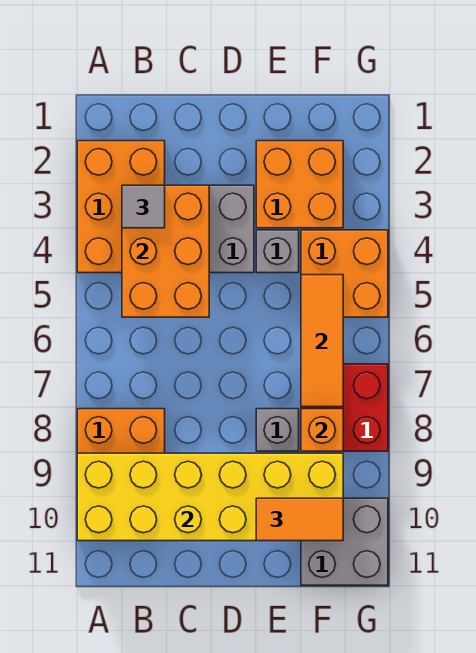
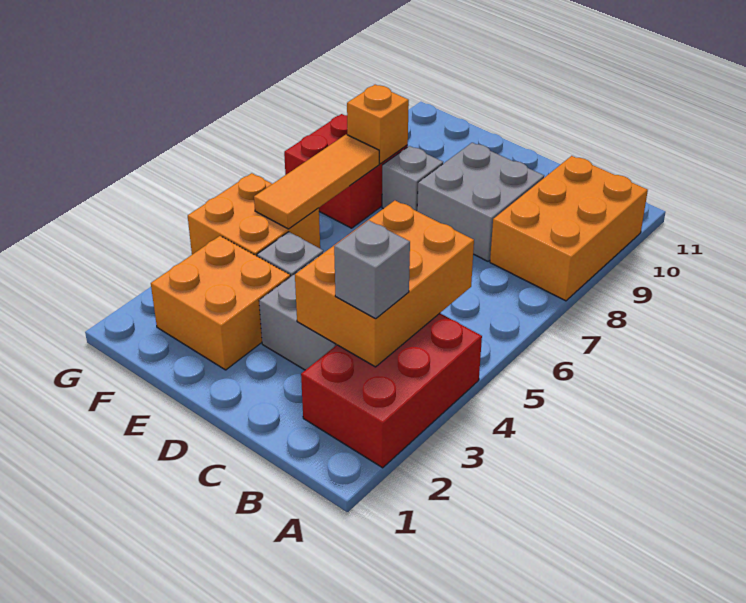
orange brick A2:B4 level 1 -> red brick A2:B4 level 1
yellow brick A9:F10 level 2 -> none
grey tile B3 level 3 -> grey brick B3 level 3
orange tile E10:F10 level 3 -> none
grey brick F10:G11 level 1 -> grey brick C8:D9 level 1

